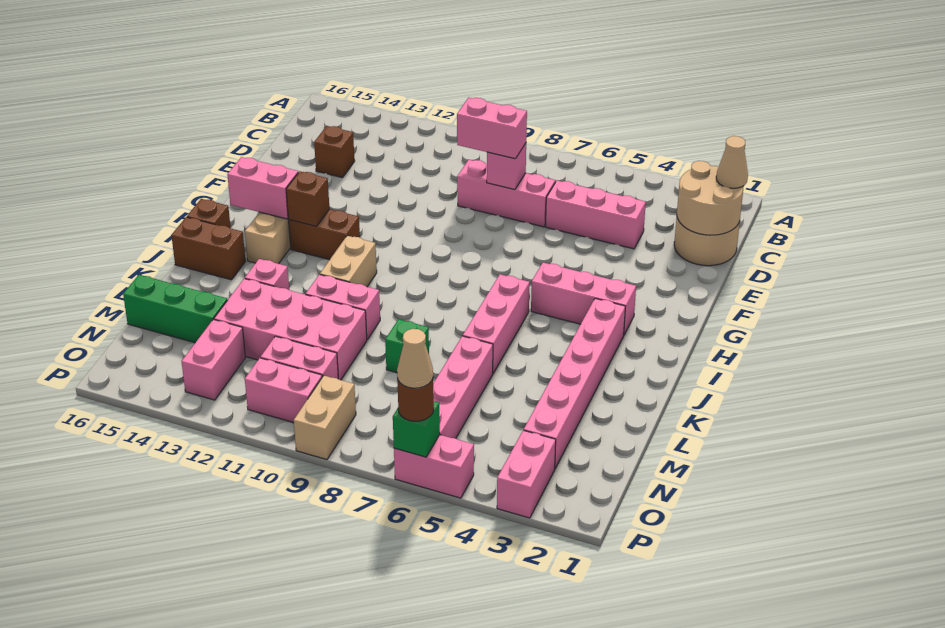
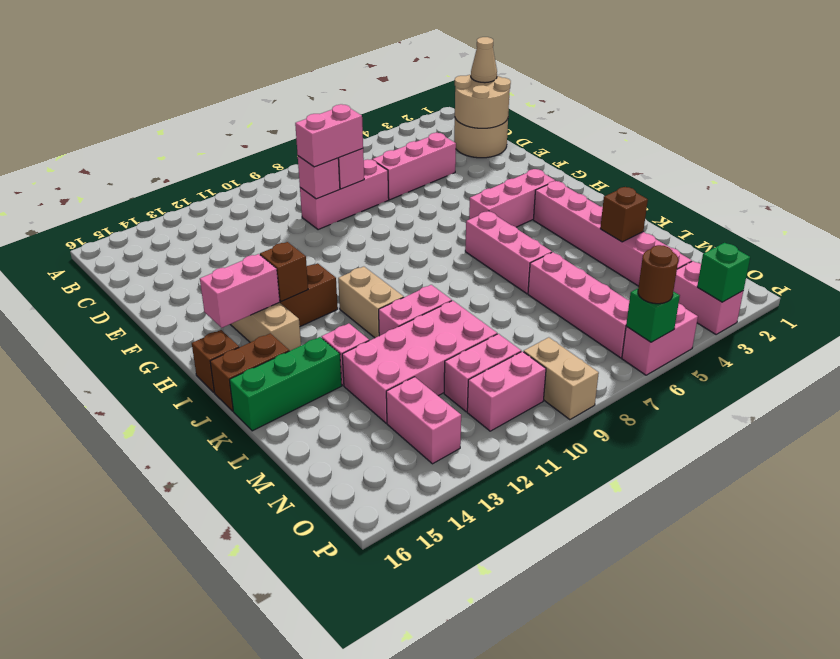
none -> pink brick D9 level 2
brown brick D14 level 1 -> brown brick L3 level 2
green brick L8 level 1 -> green brick P3 level 2
green brick M14:M16 level 1 -> green brick K14:K16 level 1
tan cone P6 level 4 -> none

